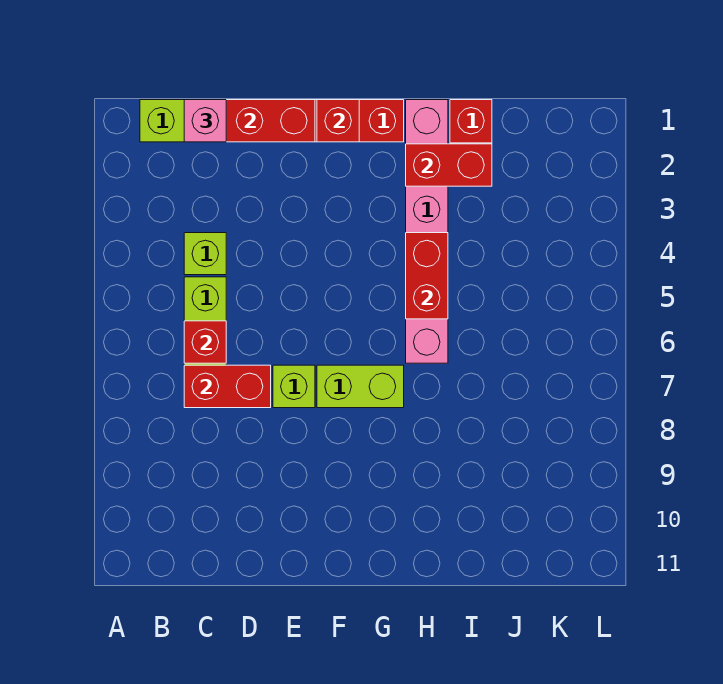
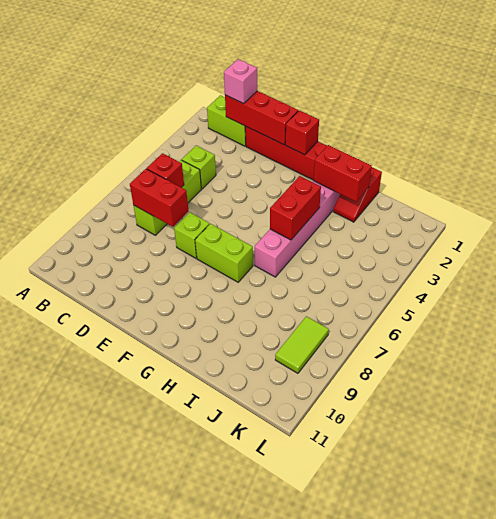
none -> lime tile K8:K9 level 1

